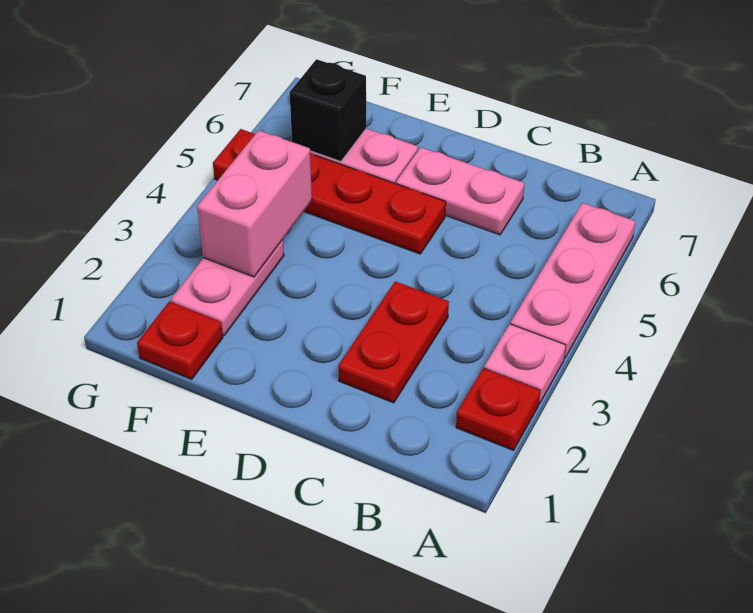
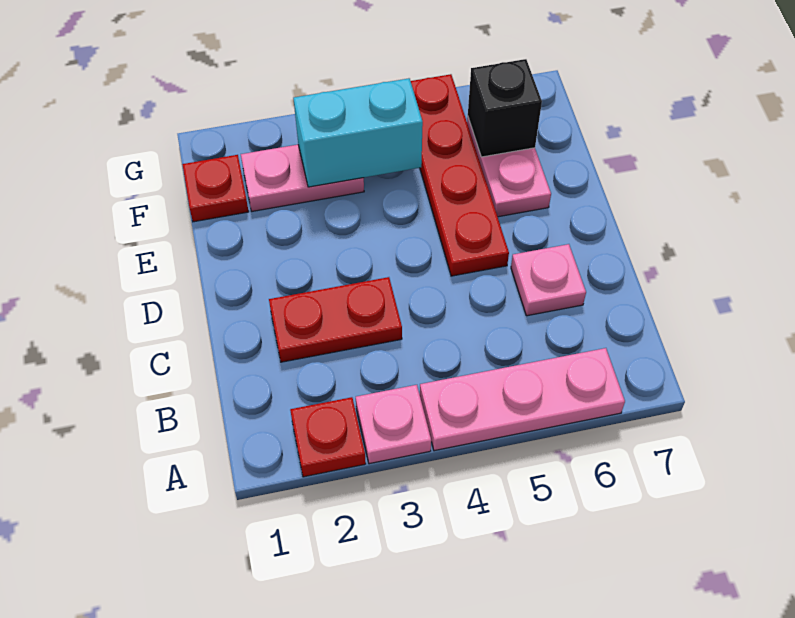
pink plate C6:D6 level 1 -> pink plate C6 level 1
pink brick F3:F4 level 2 -> cyan brick F3:F4 level 2

